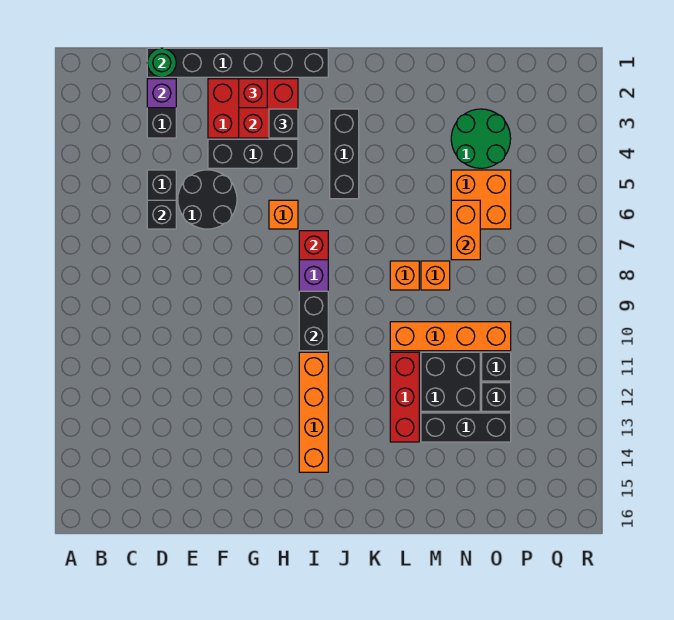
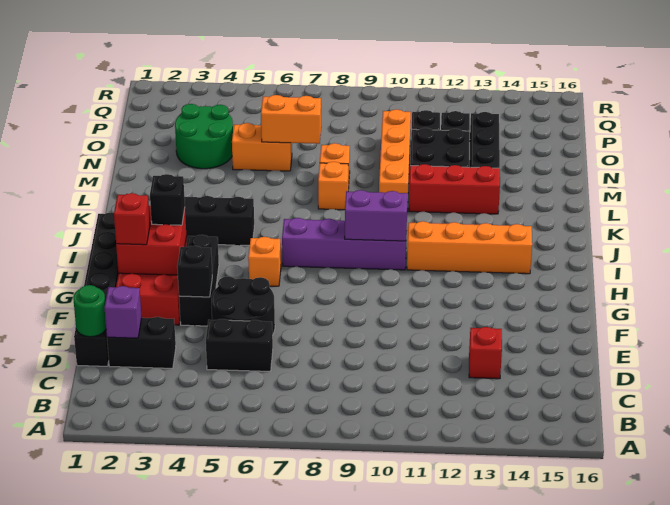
black brick D6 level 2 -> black brick F4 level 2
red brick I7 level 2 -> red brick D13 level 1
black brick I9:I10 level 2 -> purple brick I9:I10 level 2
orange brick N5:O6 level 1 -> orange brick N5:N6 level 1

